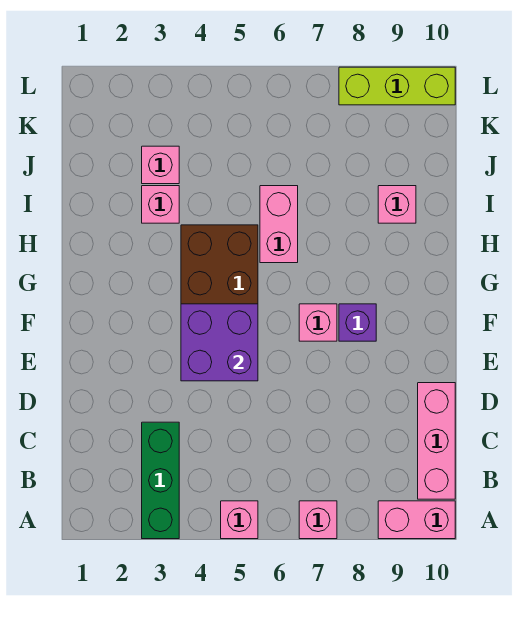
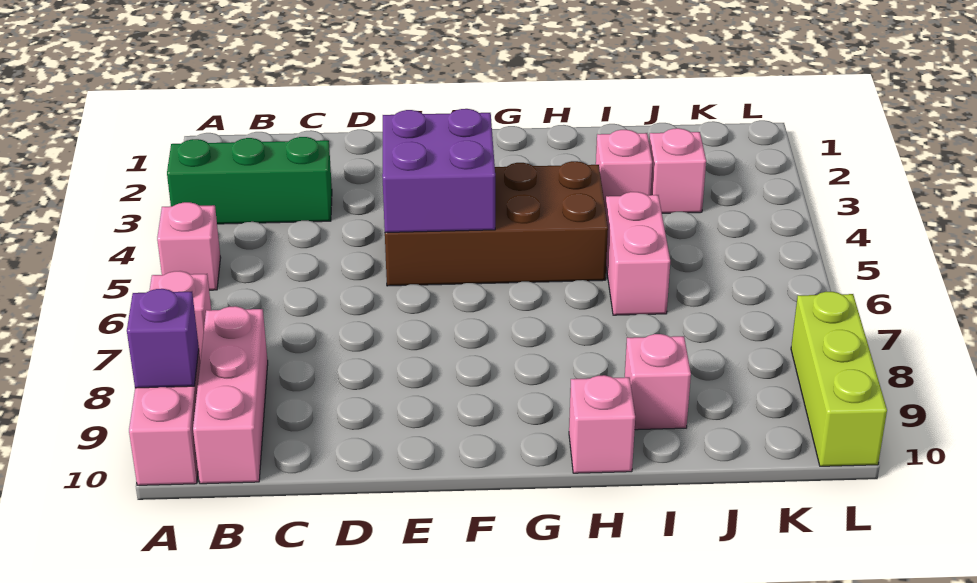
pink brick B10:D10 level 1 -> pink brick B8:B10 level 1
pink brick F7 level 1 -> pink brick H10 level 1
purple brick F8 level 1 -> purple brick A9 level 2
pink brick H6:I6 level 1 -> pink brick I5:I6 level 1

